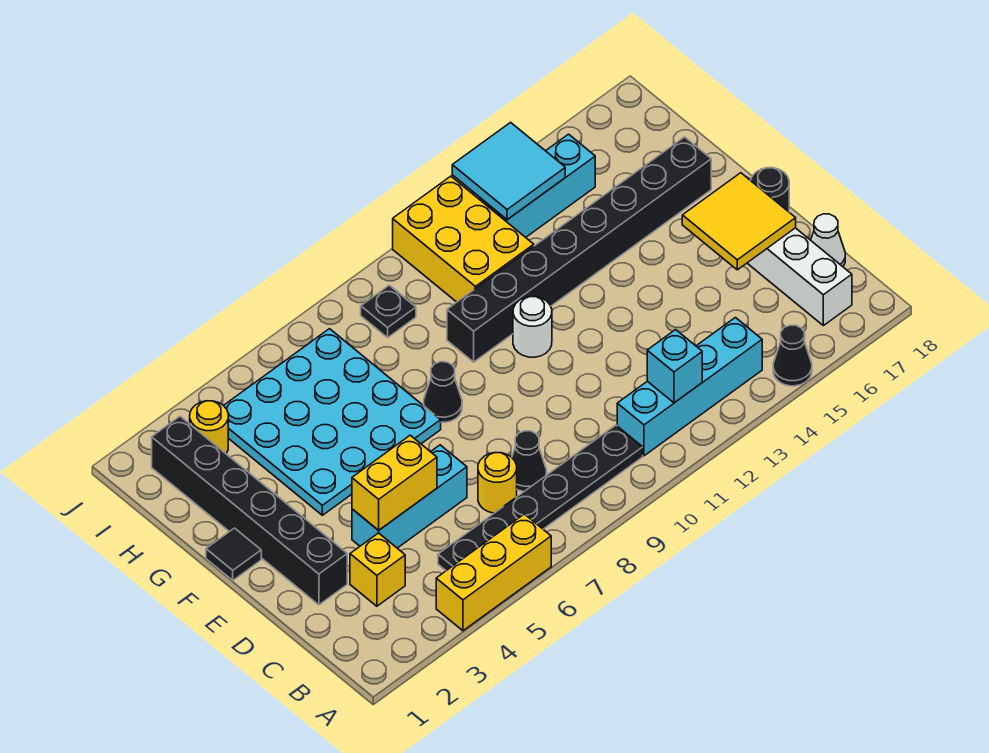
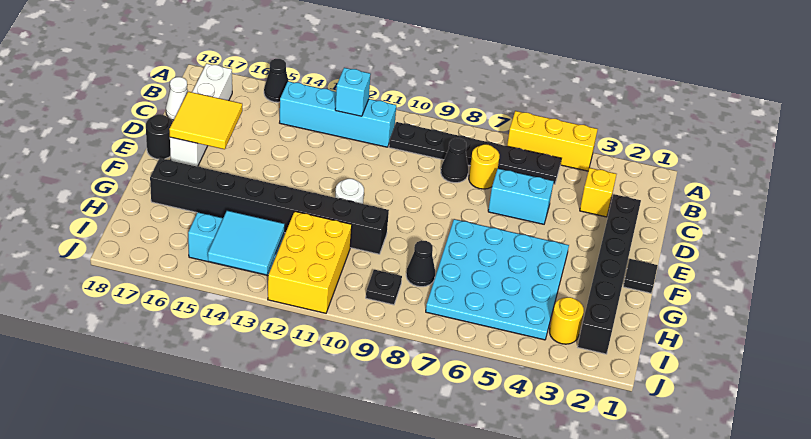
cyan brick D4:D6 level 1 -> cyan brick D5:D6 level 1
yellow brick D4:D5 level 2 -> none
black cone F8 level 1 -> black cone H8 level 1

